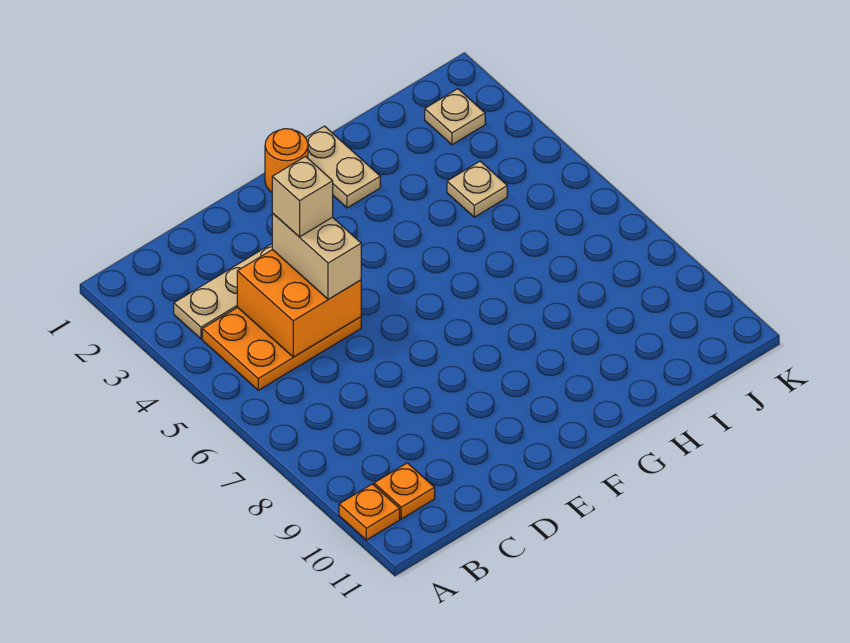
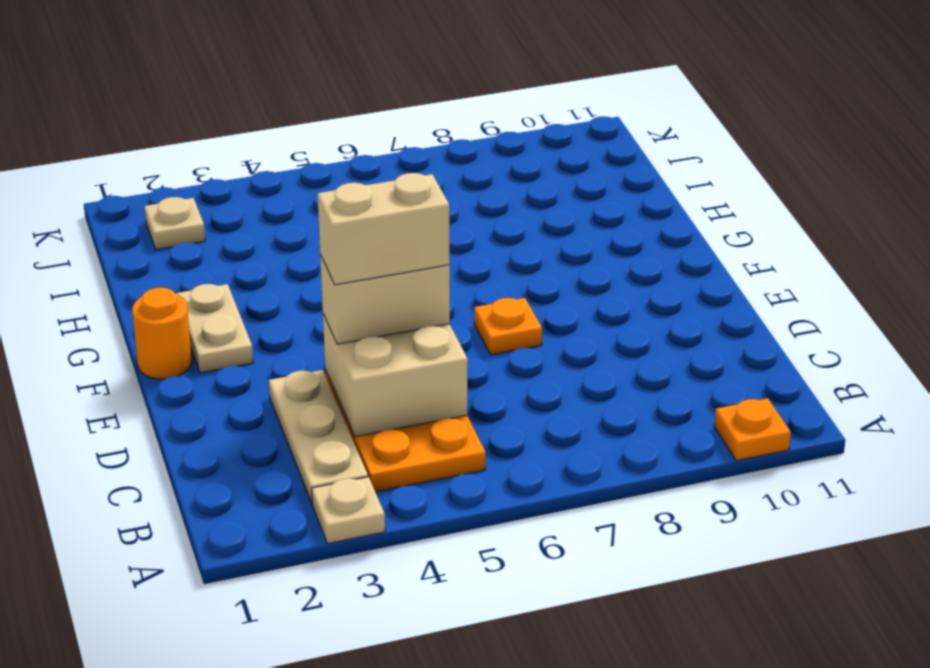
orange plate B10 level 1 -> orange plate E7 level 1
orange brick C4:D5 level 2 -> tan brick C4:D5 level 2
tan brick D4 level 4 -> tan brick D4:D5 level 4
tan plate G1:G2 level 1 -> tan plate F2:G2 level 1
tan plate I4 level 1 -> tan plate A3 level 1

